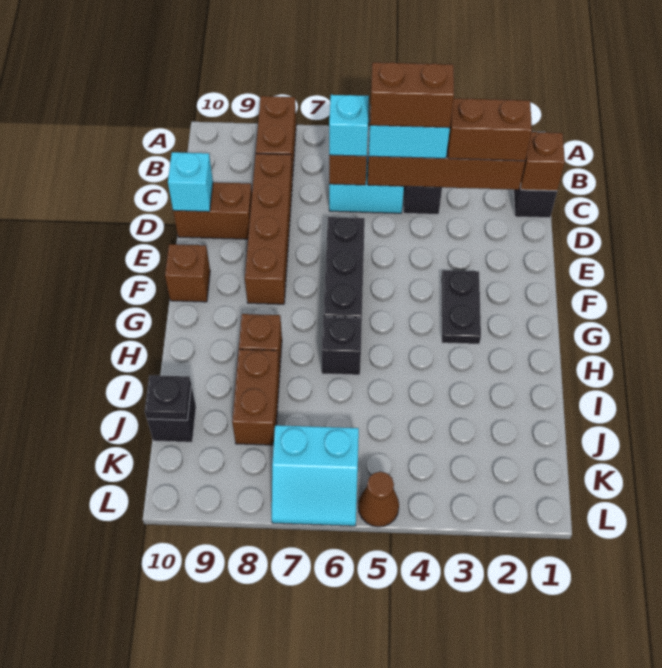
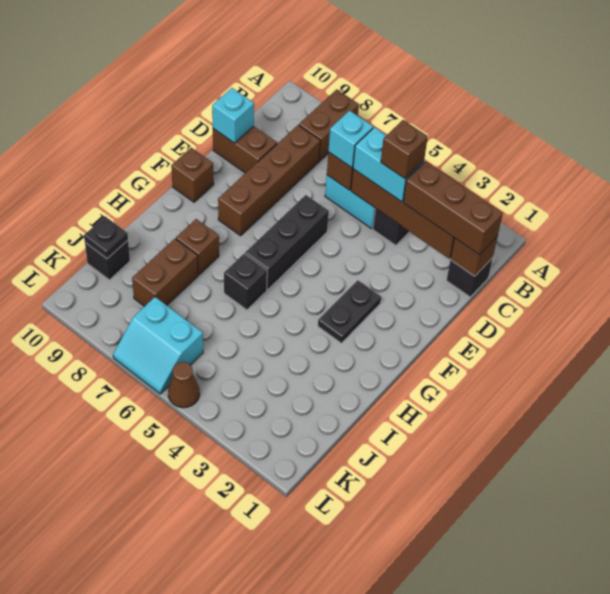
brown brick C2:C3 level 3 -> brown brick C1:C3 level 3
brown brick C4:C5 level 4 -> brown brick C4 level 4

